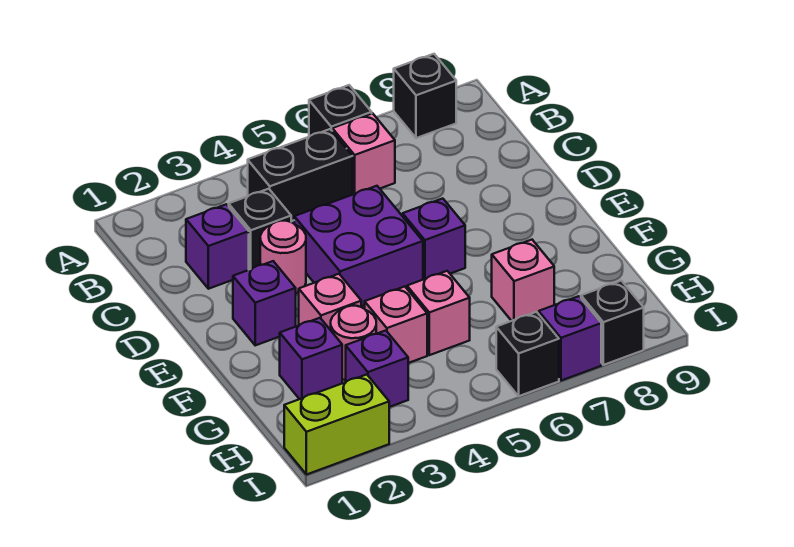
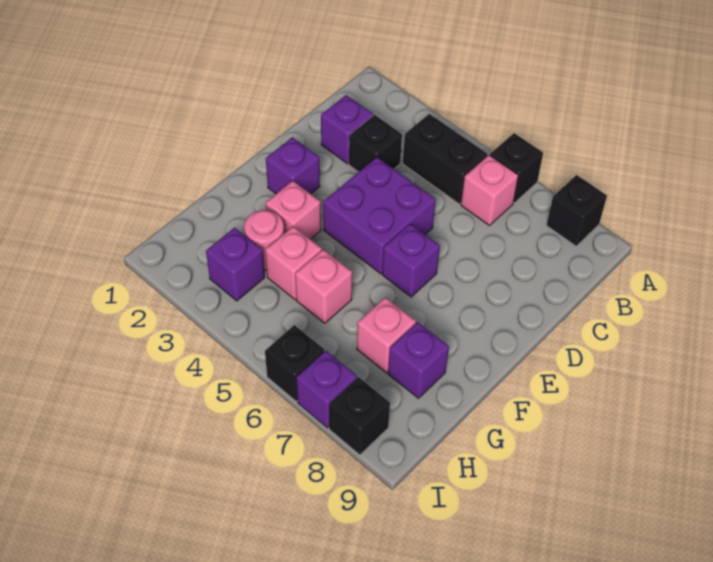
pink round brick D3 level 1 -> none
purple brick G2 level 1 -> purple brick G8 level 1
lime brick I1:I2 level 1 -> none

